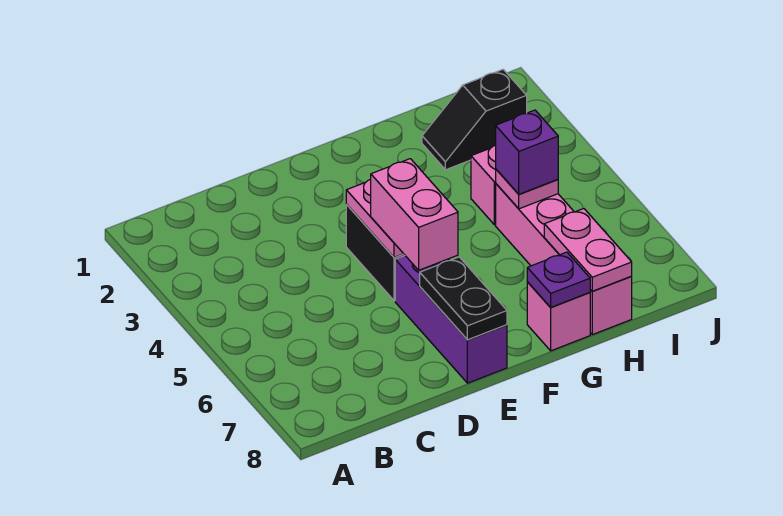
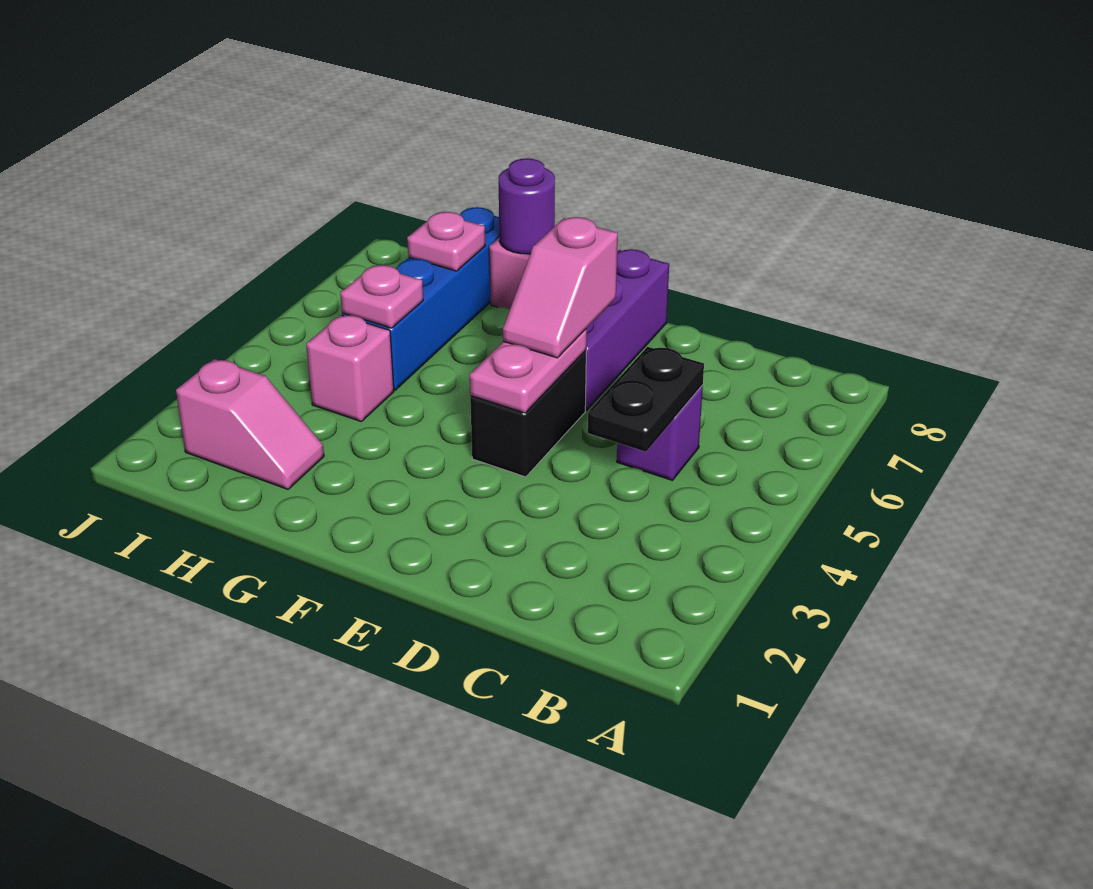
pink brick E5:E6 level 3 -> pink slope E5:E6 level 3 top 6
black plate E7:E8 level 2 -> black plate C4:C5 level 2
purple plate G8 level 2 -> purple round brick G8 level 2
black slope H2:I2 level 1 top I -> pink slope H2:I2 level 1 top I
pink brick H5:H8 level 1 -> blue brick H5:H8 level 1
purple brick H5 level 3 -> purple brick C5 level 1
pink plate H7:H8 level 2 -> pink plate H7 level 2

